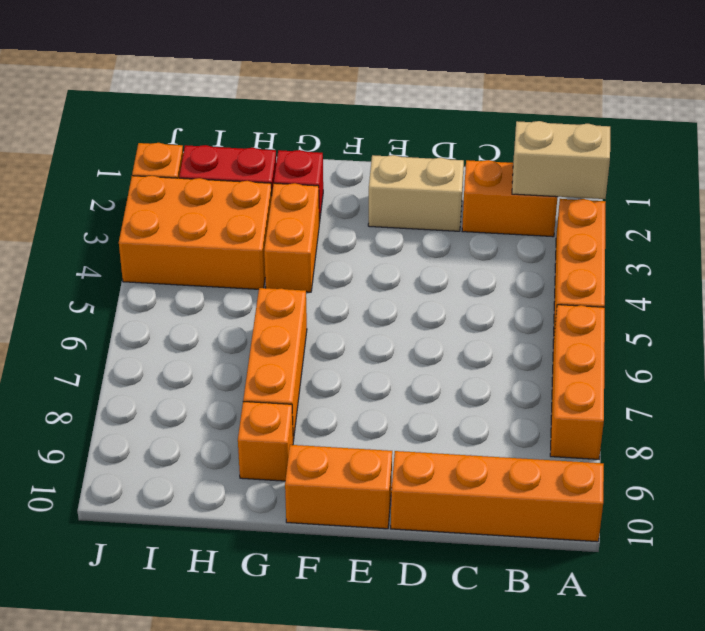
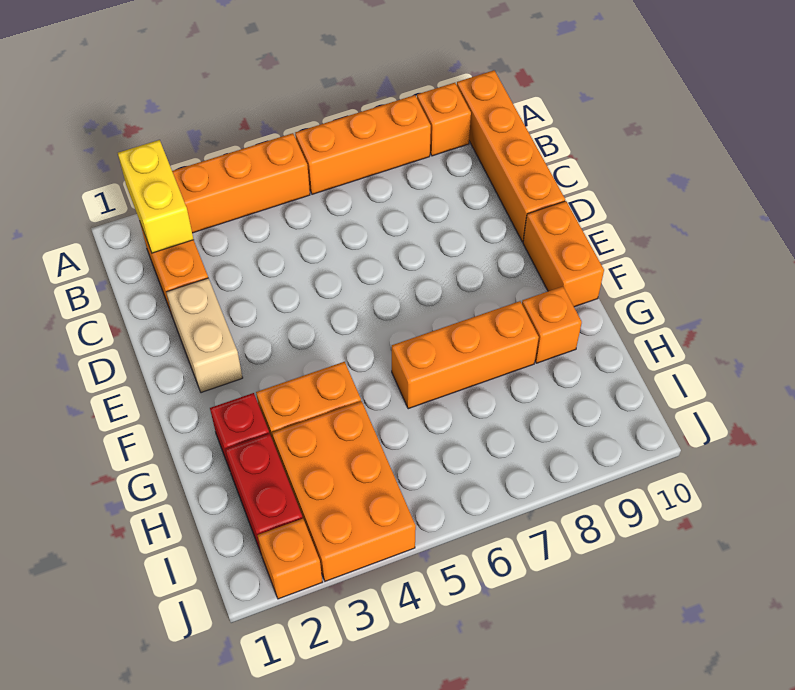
tan brick A2:B2 level 2 -> yellow brick A2:B2 level 2
none -> orange brick A9 level 1

